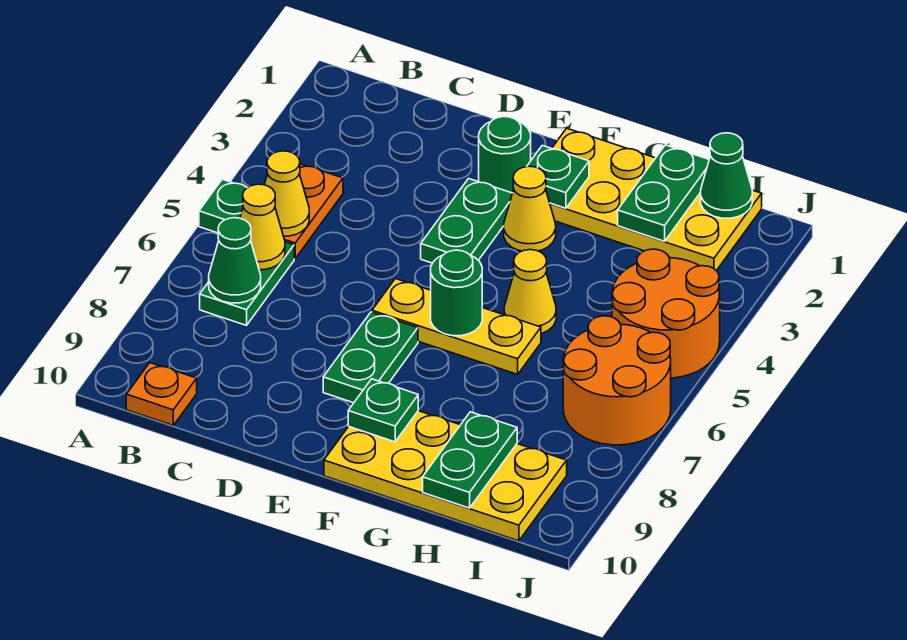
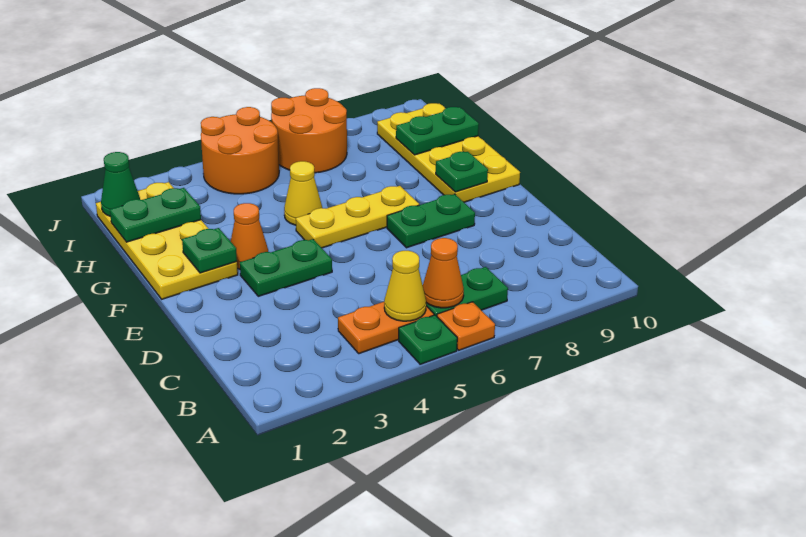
yellow cone B6 level 2 -> orange cone B6 level 2
green cone B7 level 2 -> none
orange plate B10 level 1 -> orange plate A6 level 1
green round brick E2 level 1 -> none
yellow plate E6:G6 level 1 -> yellow plate F5:F7 level 1
yellow cone F3 level 1 -> orange cone F3 level 1
green round brick F6 level 2 -> none

